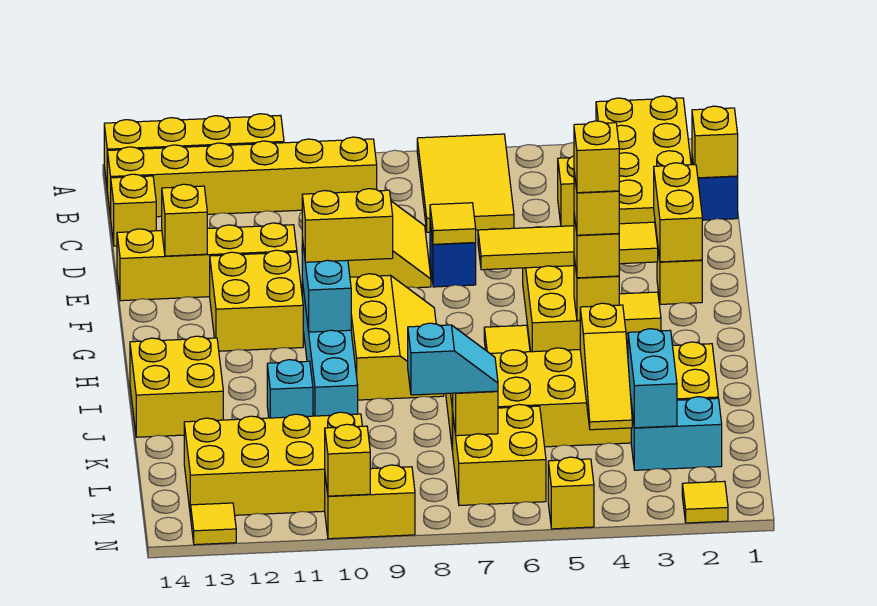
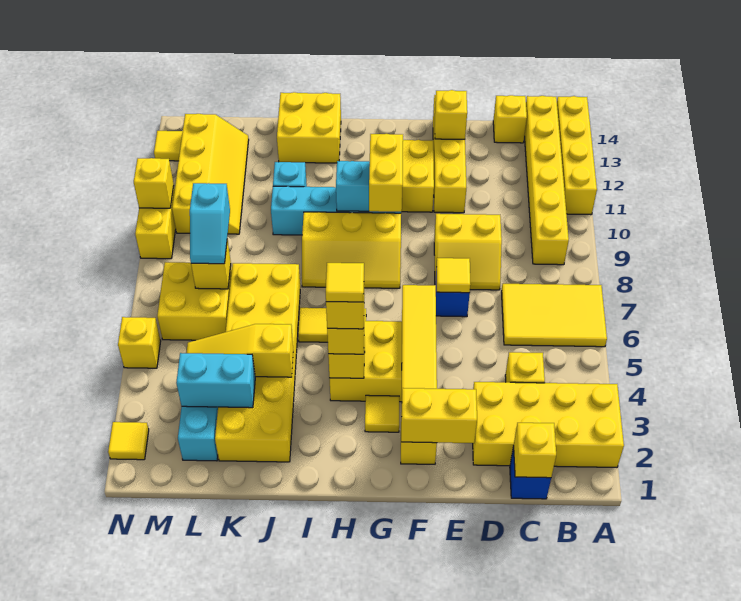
yellow brick H4 level 5 -> yellow tile H4 level 5
yellow brick L10:M13 level 1 -> yellow slope L10:M13 level 1 top M

